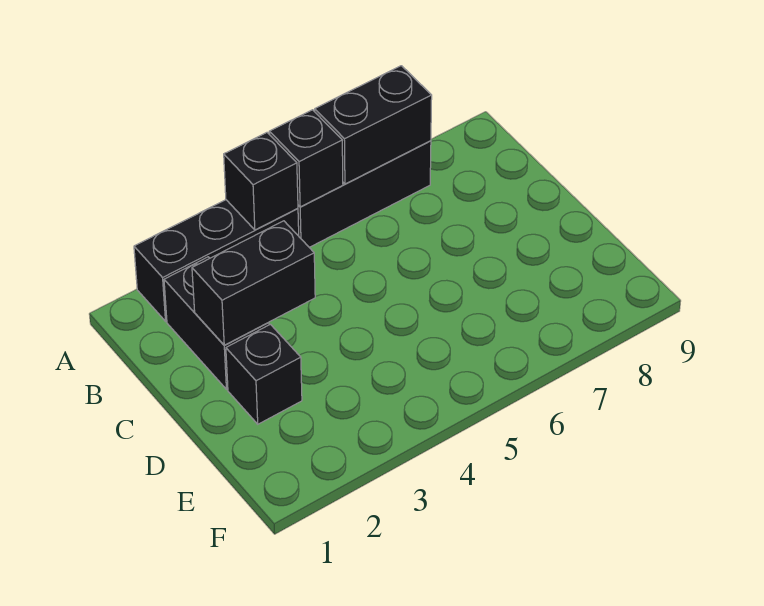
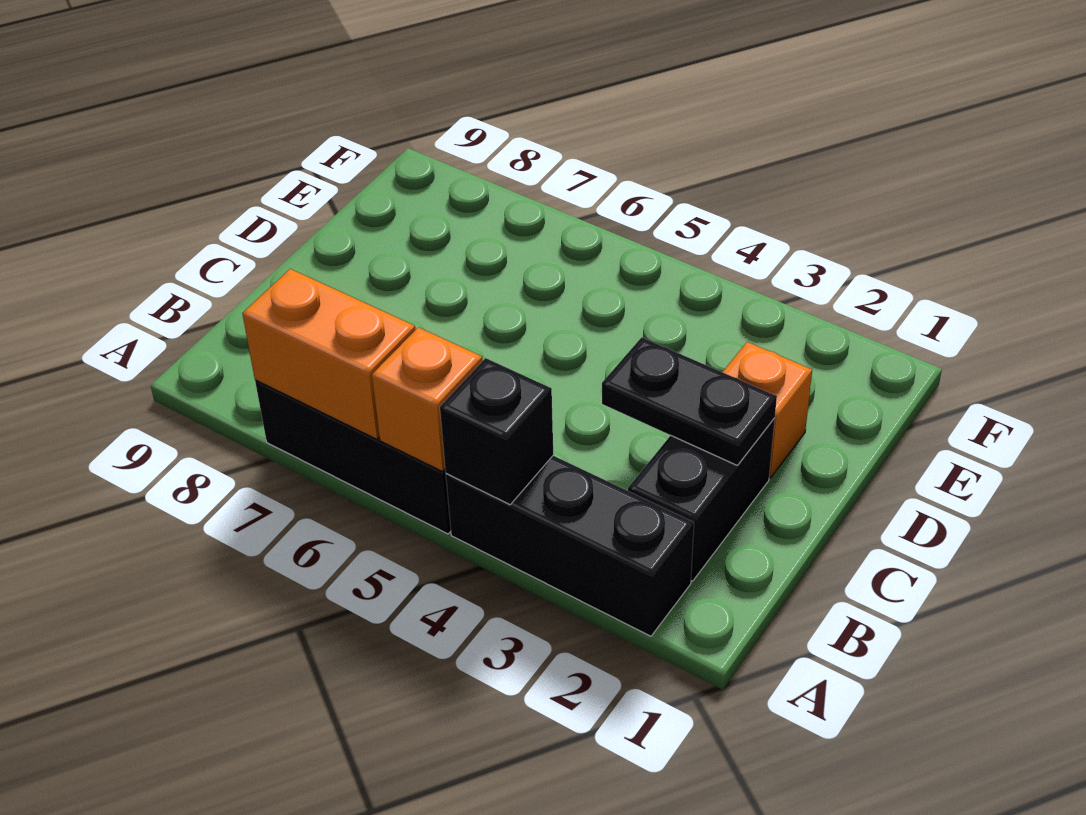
black brick A5 level 2 -> orange brick A5 level 2
black brick A6:A7 level 2 -> orange brick A6:A7 level 2
black brick C2:C3 level 2 -> black plate C2:C3 level 2
black brick D2 level 1 -> orange brick D2 level 1

